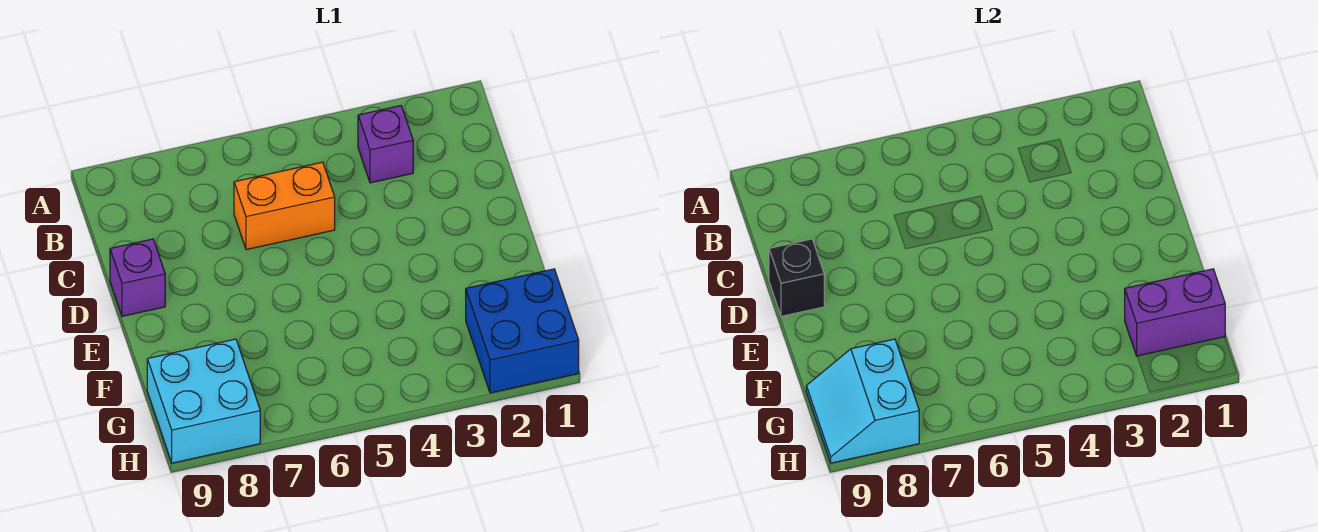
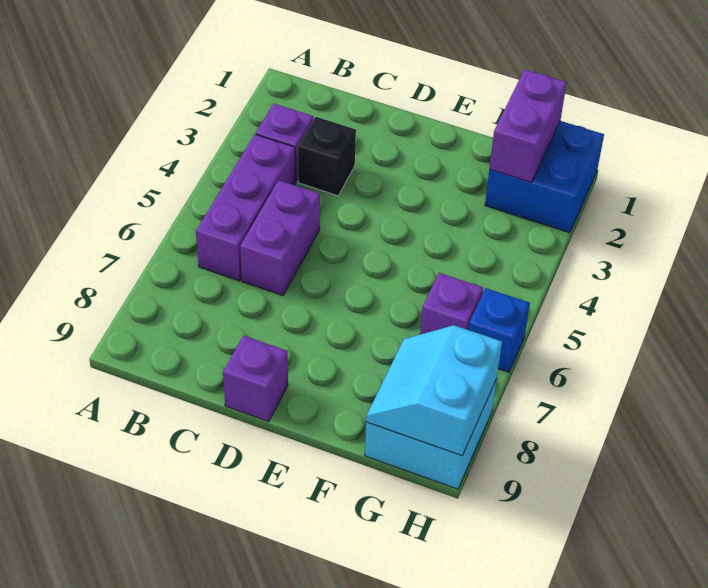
none -> purple brick B4:B6 level 1
orange brick C5:C6 level 1 -> purple brick C5:C6 level 1
black brick D9 level 2 -> black brick C3 level 1
none -> purple brick G6 level 1
cyan slope G8:H9 level 2 top 8 -> cyan slope G8:H9 level 2 top H
none -> blue brick H6 level 1

